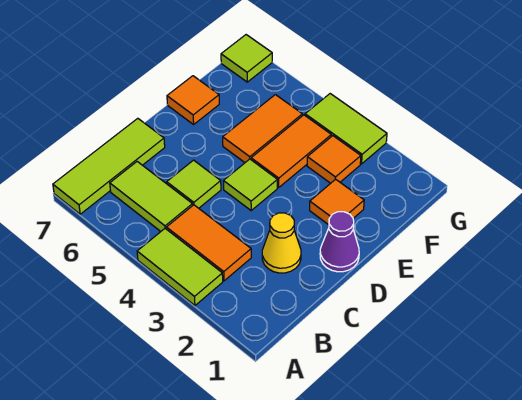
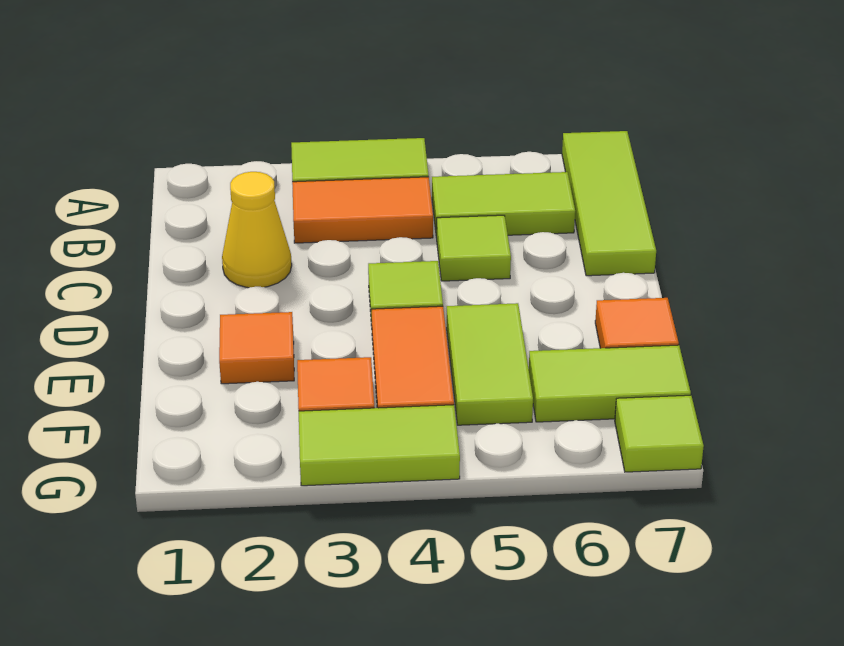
purple cone D1 level 1 -> none
orange tile E5:F5 level 1 -> lime tile E5:F5 level 1
none -> lime tile F6:F7 level 1

